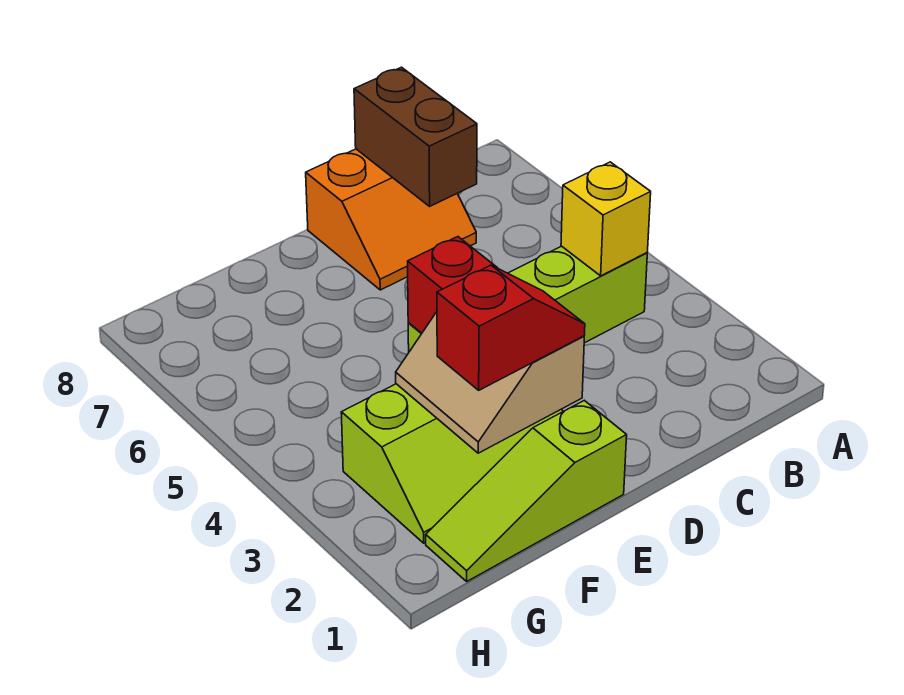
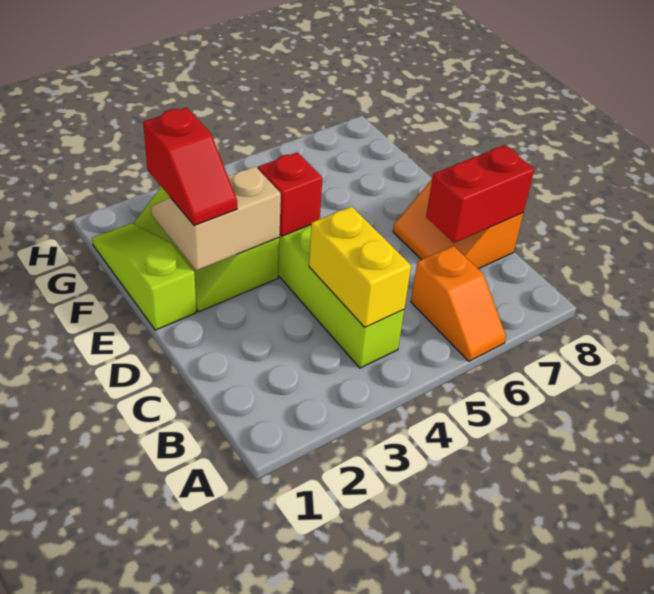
none -> orange slope A6:B6 level 1 top B
yellow brick B4 level 2 -> yellow brick B4:C4 level 2
brown brick C7:C8 level 2 -> red brick C7:C8 level 2

